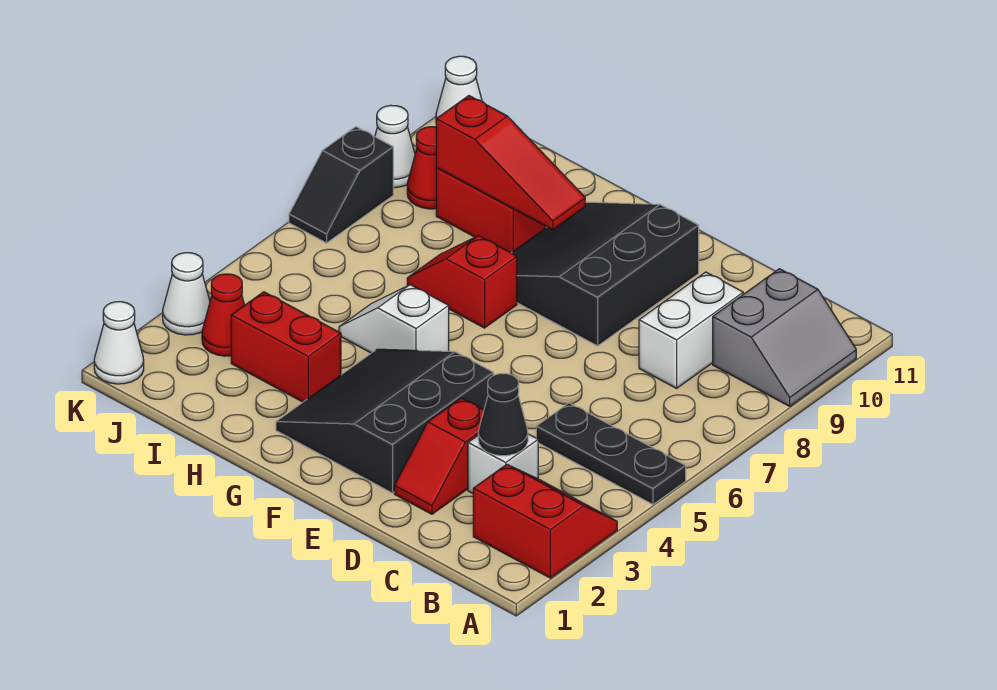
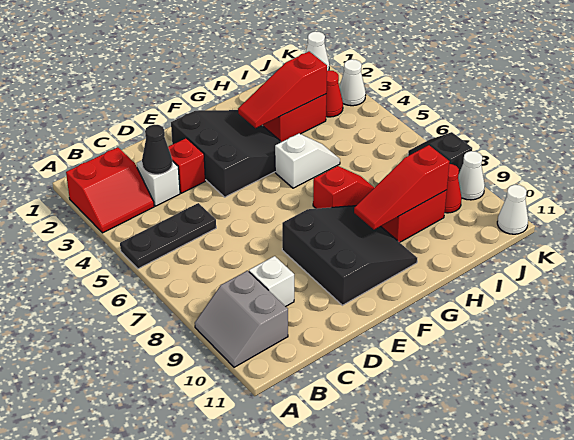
white brick C8:C9 level 1 -> white brick C9 level 1
none -> red slope G3:I3 level 2 top I

